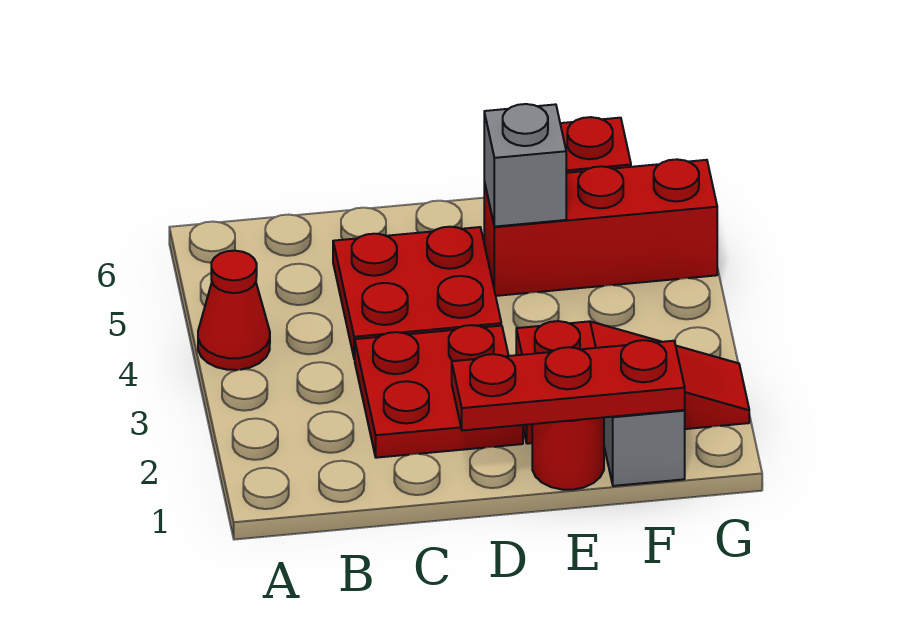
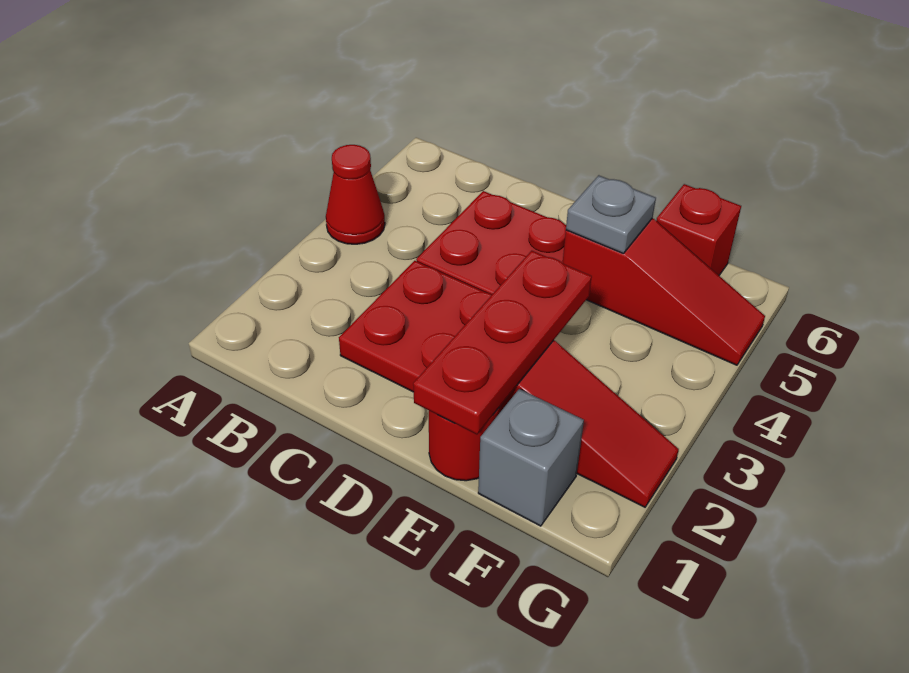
red plate D1:F1 level 2 -> red plate E1:E3 level 2
red brick E5:G5 level 1 -> red slope E5:G5 level 1 top E
grey brick E5 level 2 -> grey plate E5 level 2

